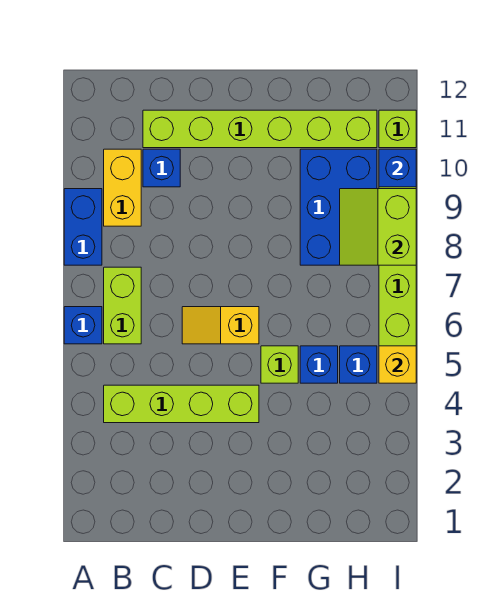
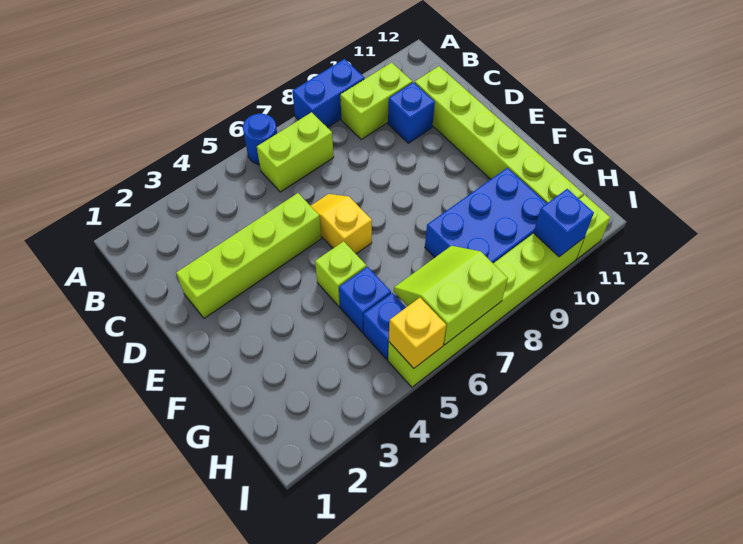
blue brick A6 level 1 -> blue round brick A6 level 1
lime brick B4:E4 level 1 -> lime brick D2:D5 level 1
yellow brick B9:B10 level 1 -> lime brick B9:B10 level 1
lime slope H8:I9 level 2 top I -> lime slope H6:I7 level 2 top I

